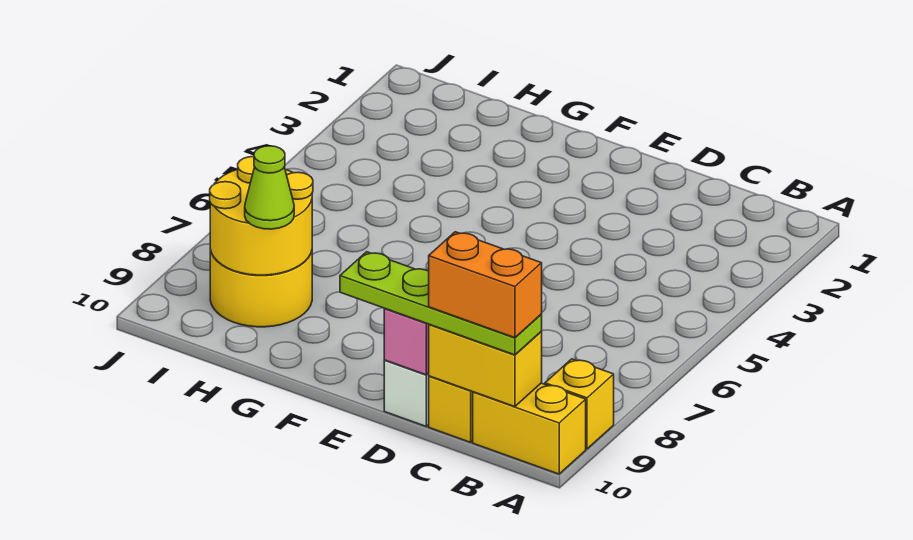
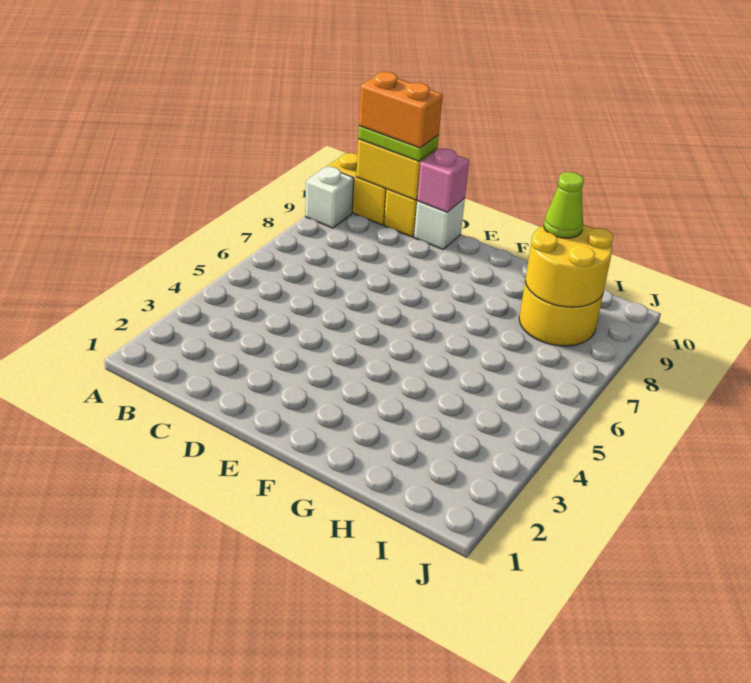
yellow brick A9 level 1 -> white brick A9 level 1
lime plate B10:E10 level 3 -> lime plate B10:C10 level 3

